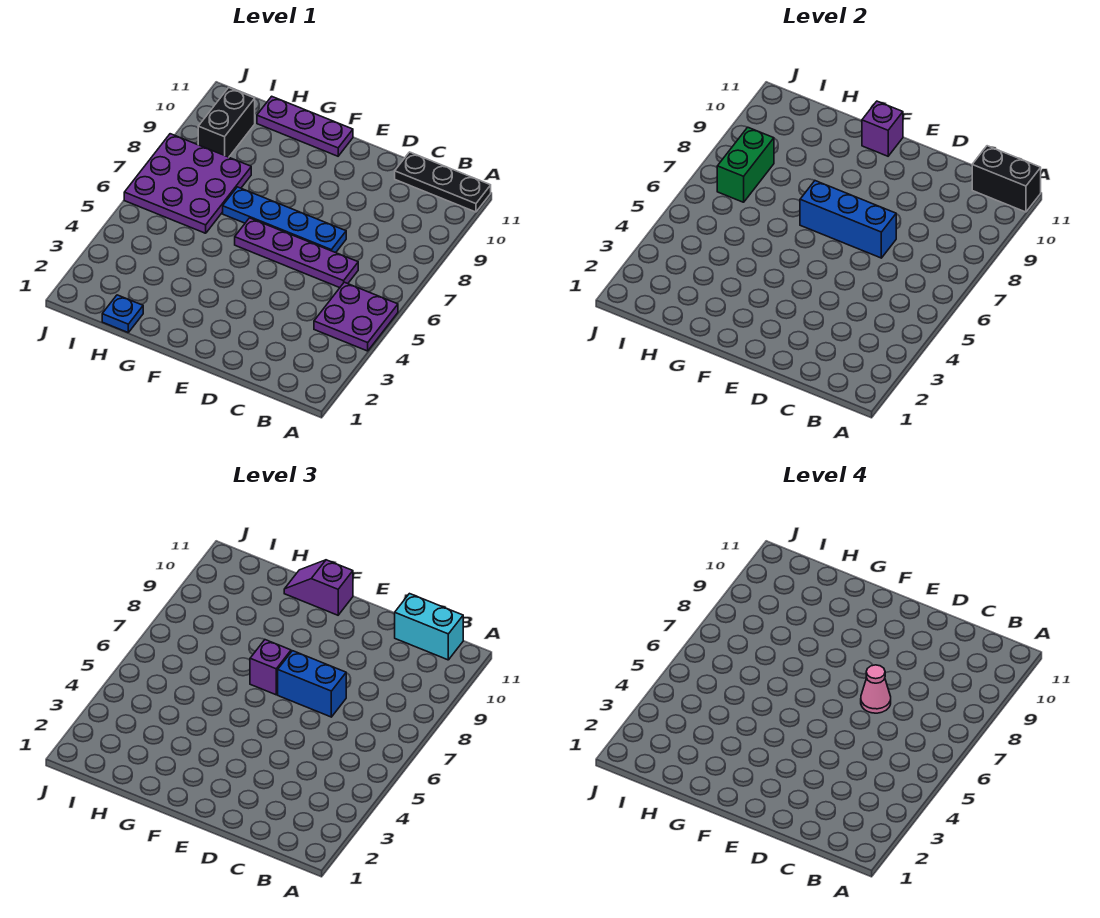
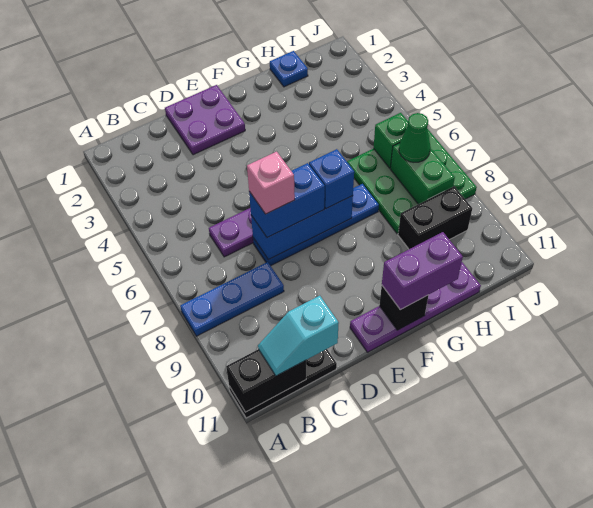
purple plate A4:B5 level 1 -> purple plate D1:E2 level 1
none -> blue plate A8:C8 level 1
cyan brick B11:C11 level 3 -> cyan slope B11:C11 level 3 top C
pink cone D7 level 4 -> pink brick D7 level 4
purple brick F7 level 3 -> blue brick F7 level 3
purple plate F11:H11 level 1 -> purple plate E11:H11 level 1
purple brick F11 level 2 -> black brick F11 level 2
purple slope F11:G11 level 3 top F -> purple brick F11:G11 level 3
purple plate H6:J8 level 1 -> green plate H6:J8 level 1
none -> green brick I6 level 2
none -> green cone I7 level 3
black brick I9:I10 level 1 -> black brick H9:I9 level 1

